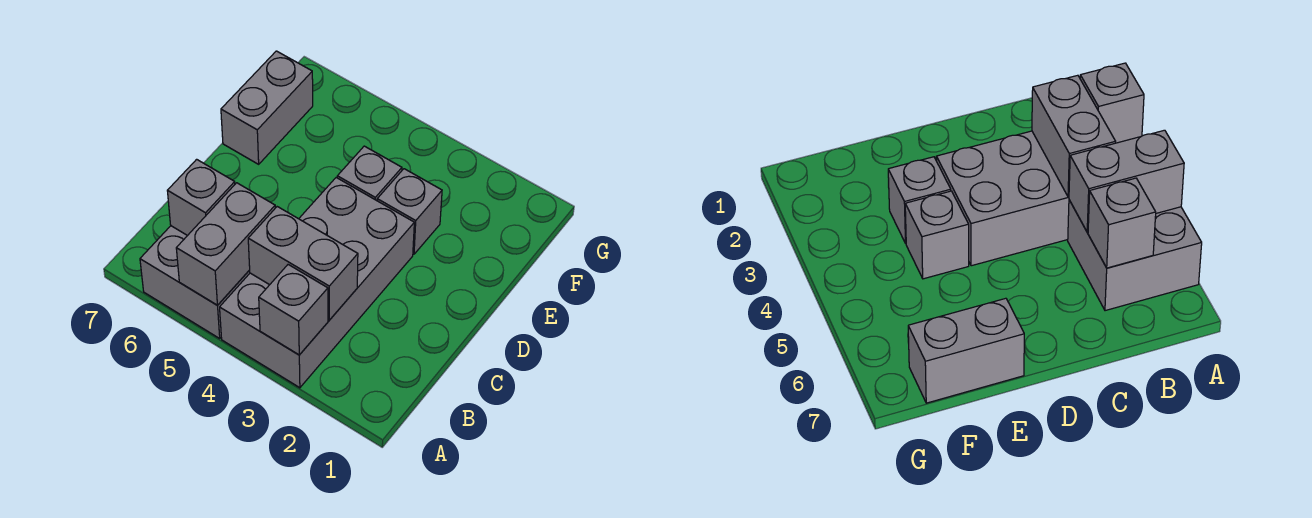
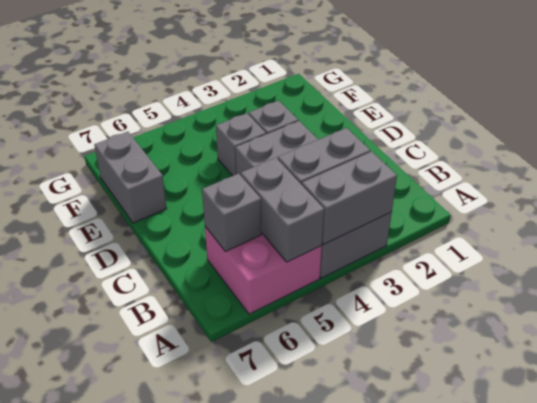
grey brick A3 level 2 -> grey brick A3:A4 level 2
grey brick A5:B6 level 1 -> pink brick A5:B6 level 1

